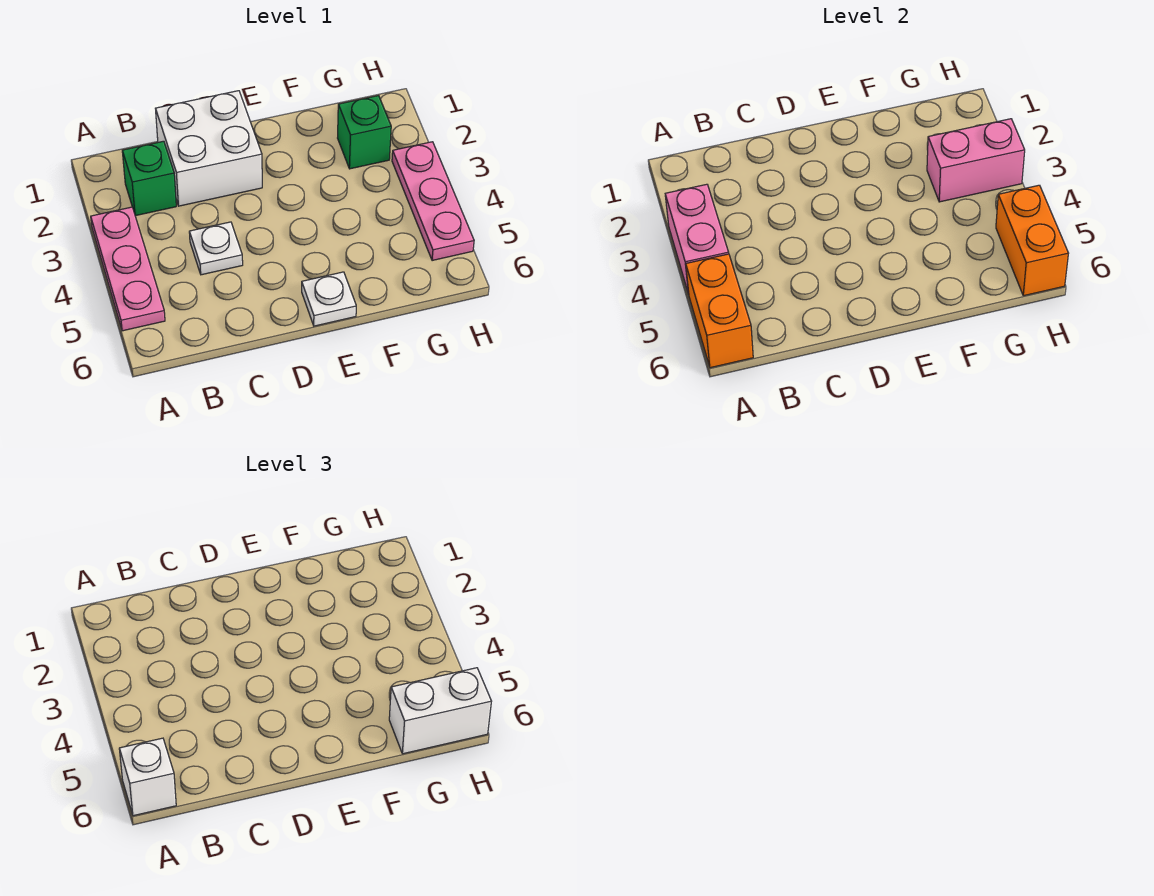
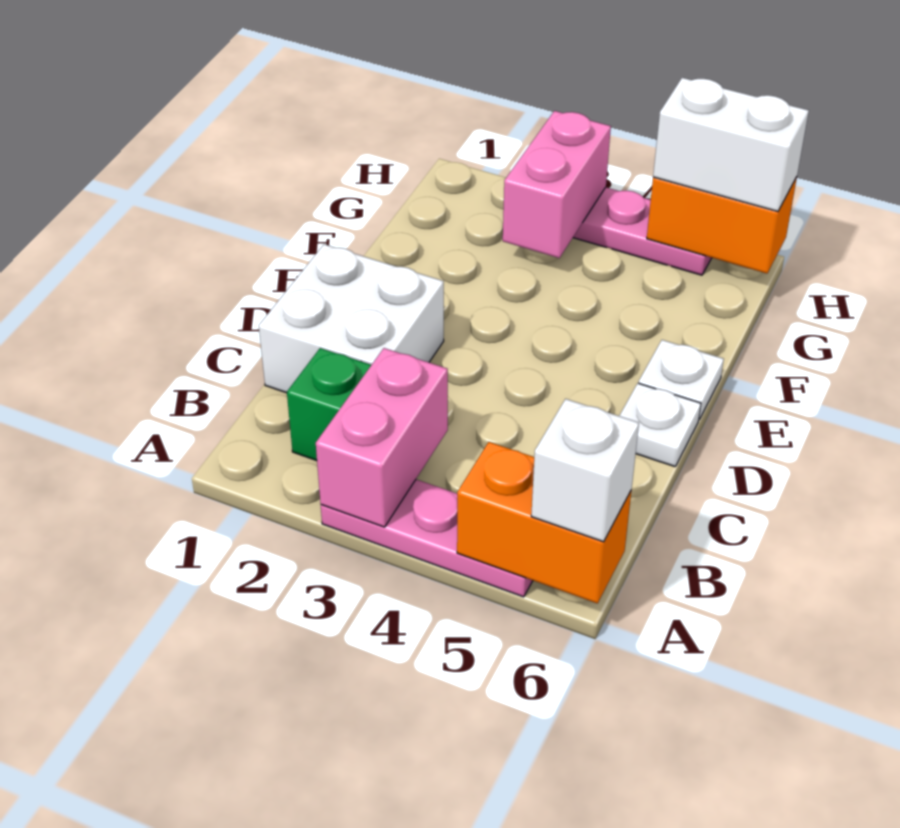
pink brick A3:A4 level 2 -> pink brick A3:B3 level 2
white plate C4 level 1 -> white plate D6 level 1
green brick G2 level 1 -> none
white brick G6:H6 level 3 -> white brick H5:H6 level 3

